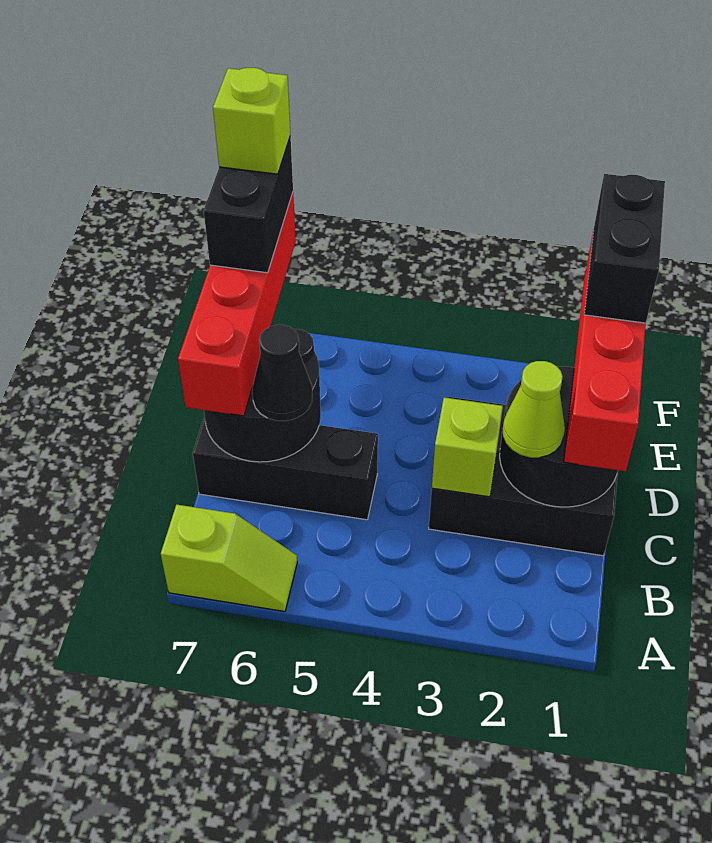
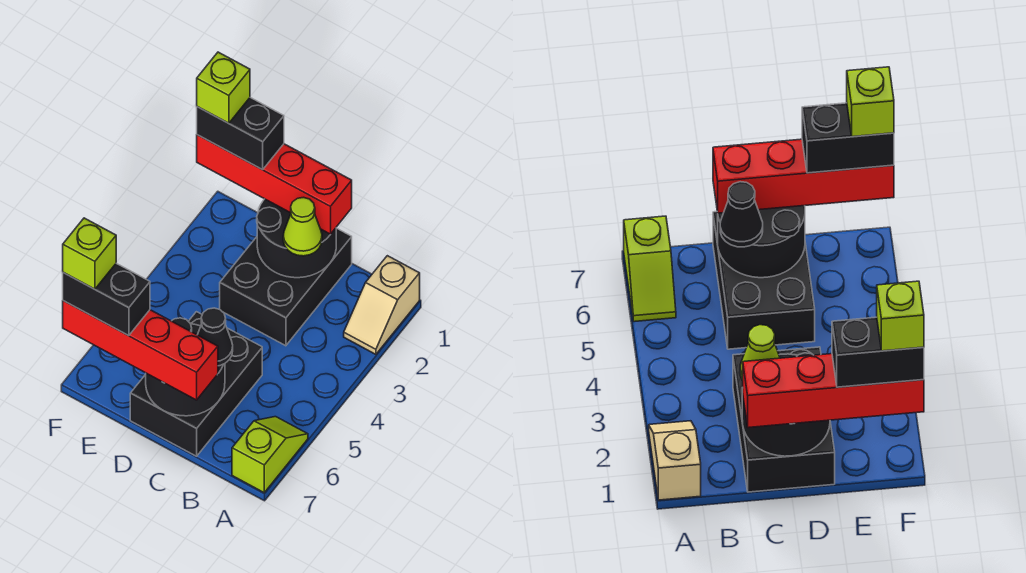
none -> tan slope A1:A2 level 1 top 1
lime brick C3 level 2 -> lime brick F1 level 5
black brick C5:C7 level 1 -> black brick C5:D7 level 1

